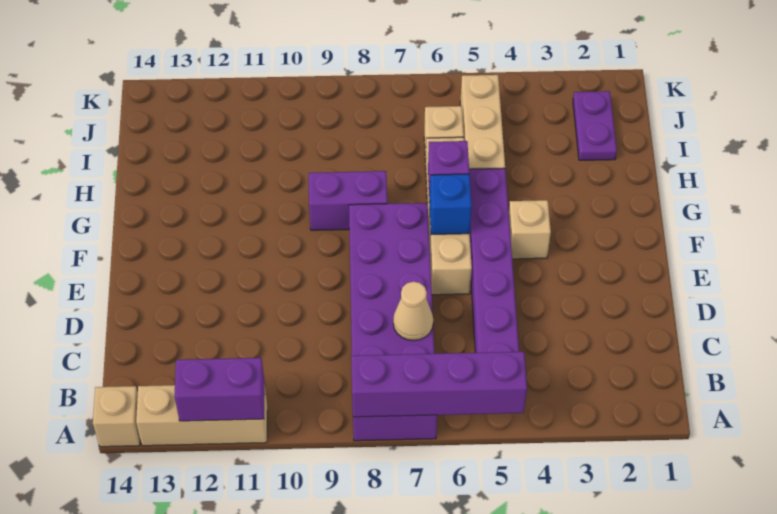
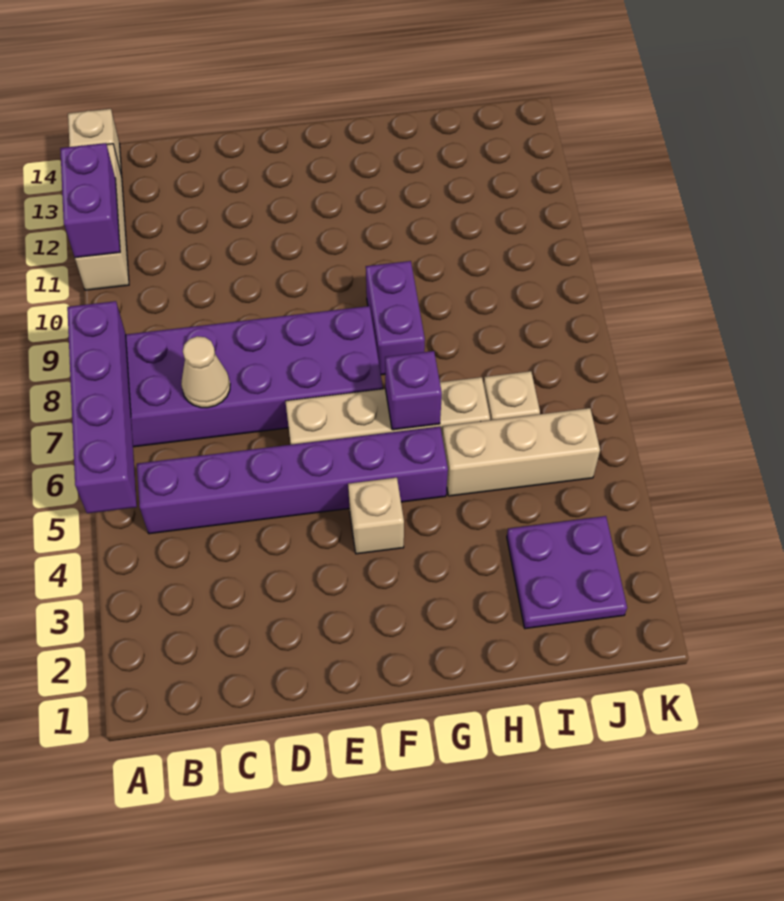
blue brick F6 level 2 -> none
purple plate I2:J2 level 1 -> purple plate I2:J3 level 1

